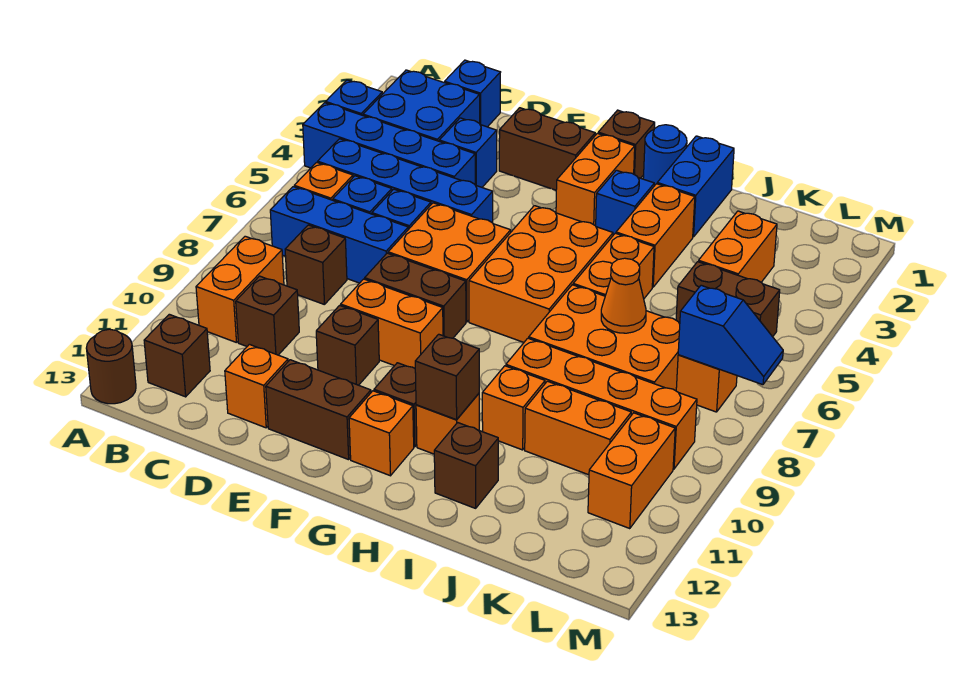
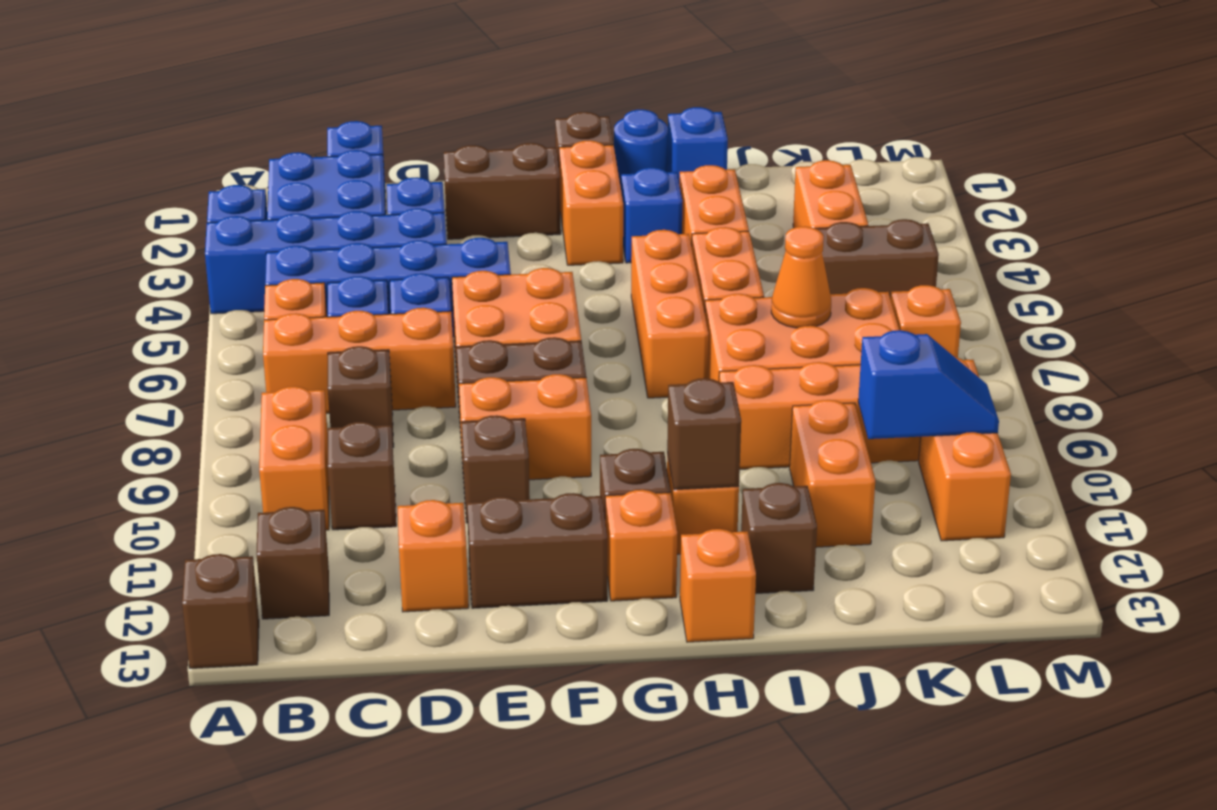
brown round brick A13 level 1 -> brown brick A13 level 1
blue brick B7:D7 level 1 -> orange brick B7:D7 level 1
orange brick G5:H7 level 1 -> orange brick H5:H7 level 1
blue brick I1:I2 level 1 -> blue brick I1 level 1
orange brick I10 level 1 -> orange brick H13 level 1
orange brick J10:K10 level 1 -> orange brick J10:J11 level 1
blue slope L7:M7 level 2 top L -> blue slope K10:L10 level 2 top K

